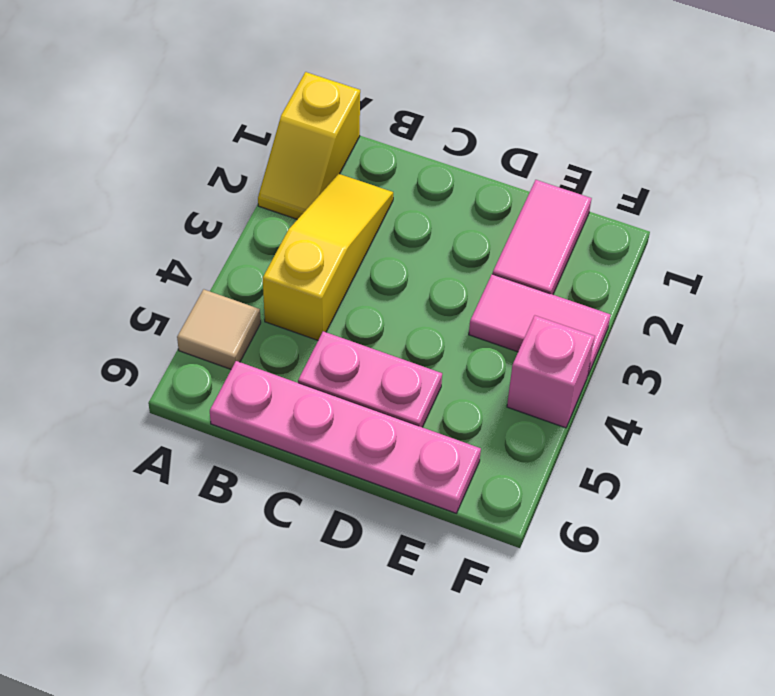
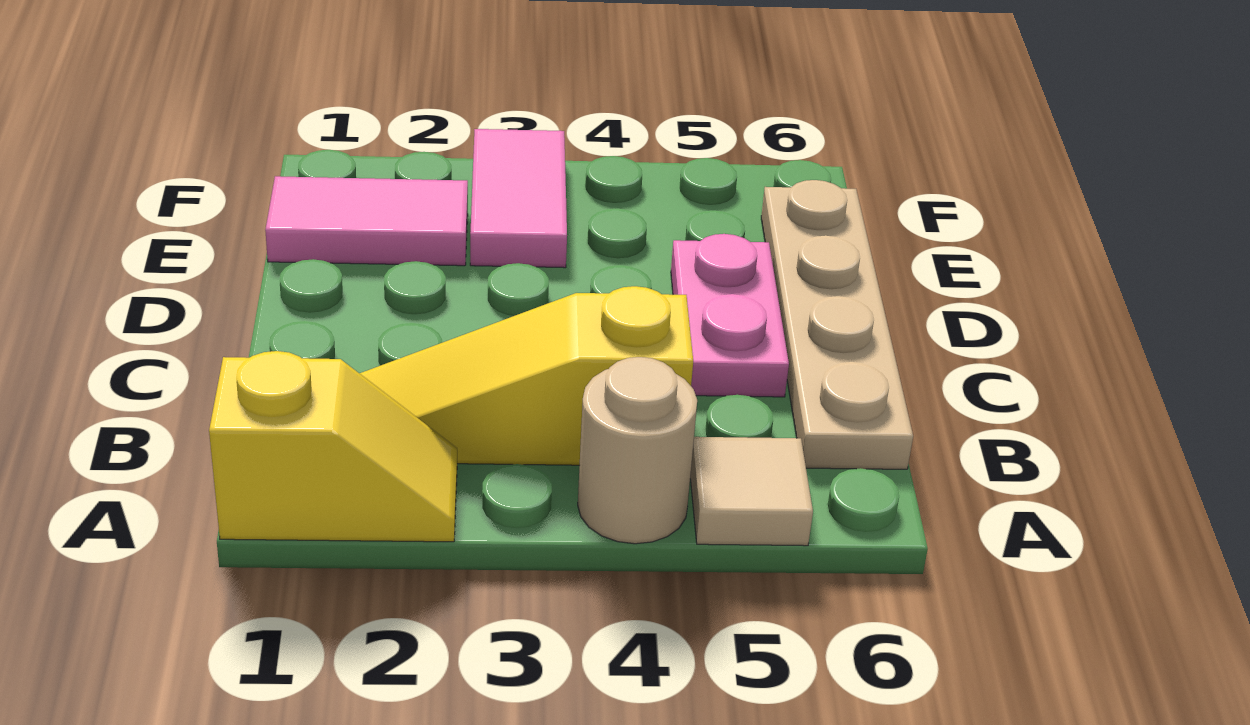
none -> tan round brick A4 level 1
pink plate B6:E6 level 1 -> tan plate B6:E6 level 1
pink brick F4 level 1 -> none

